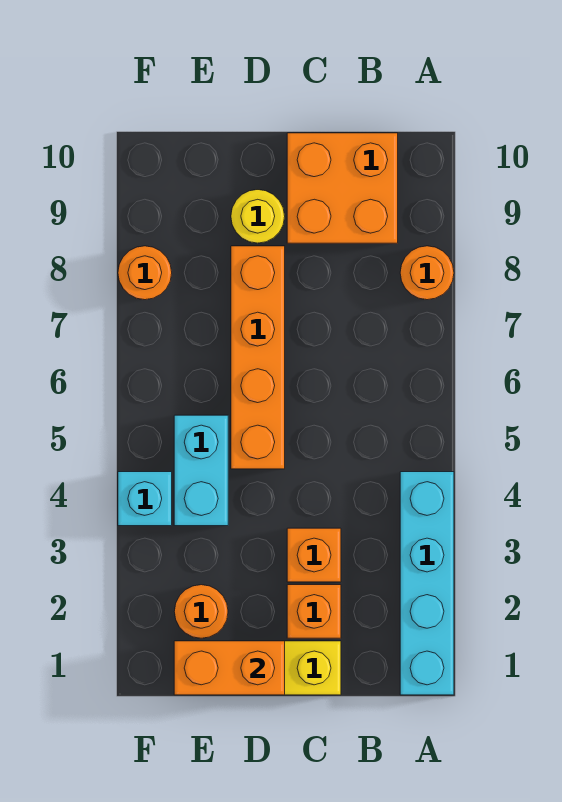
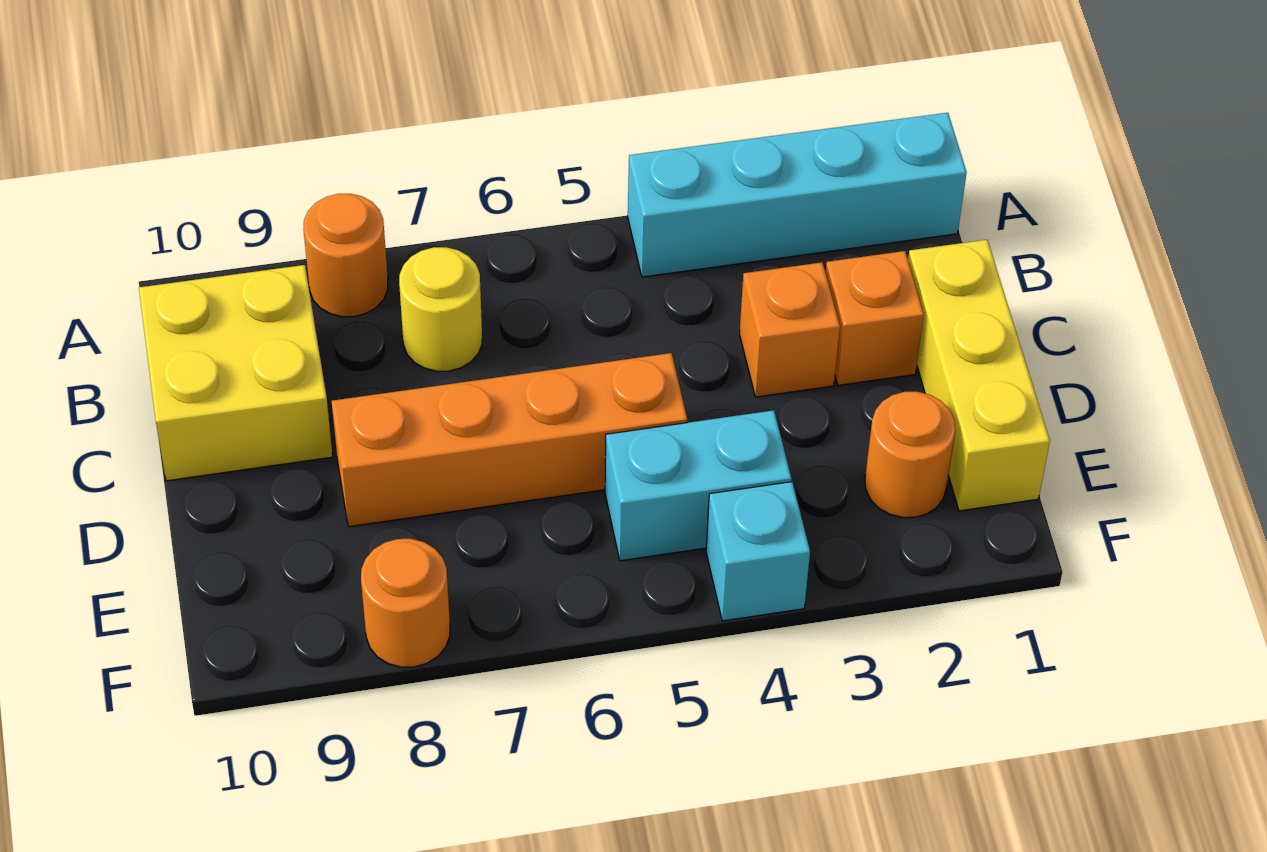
orange brick B9:C10 level 1 -> yellow brick B9:C10 level 1
orange brick D1:E1 level 2 -> none
yellow round brick D9 level 1 -> yellow round brick B7 level 1

